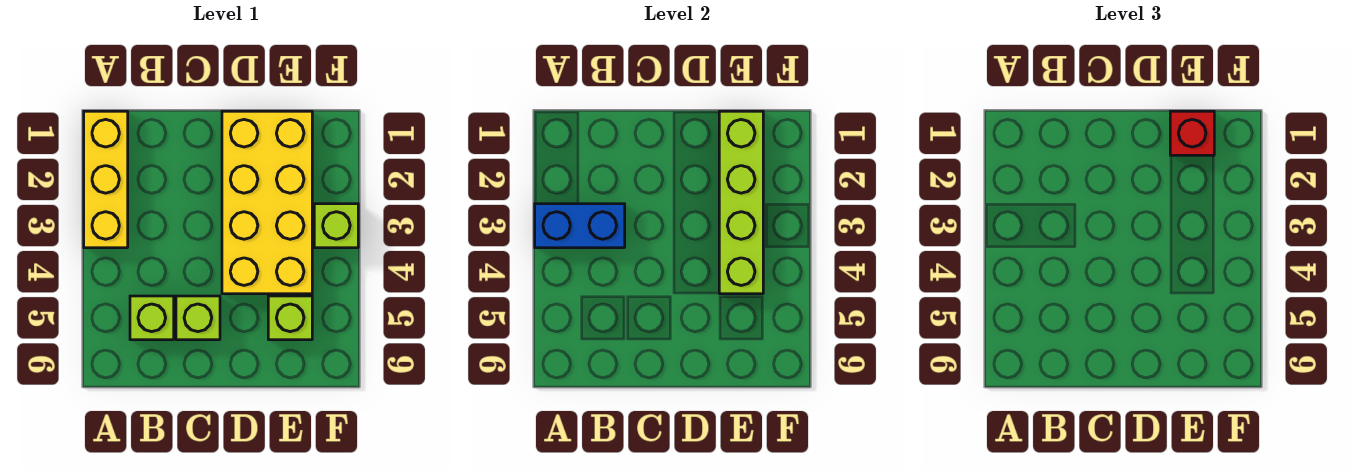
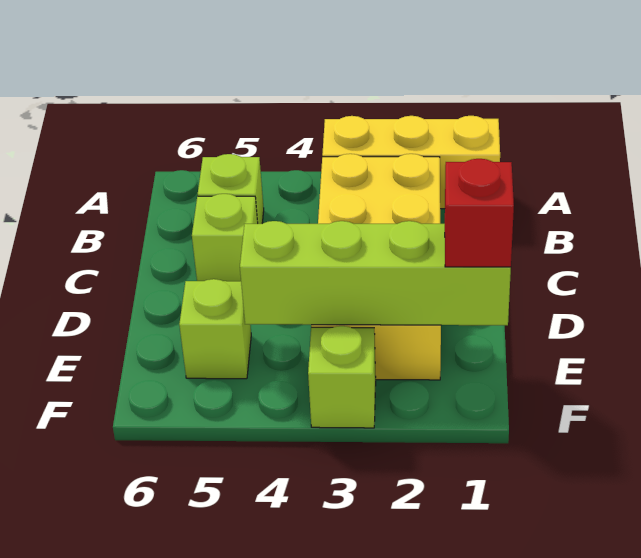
blue brick A3:B3 level 2 -> none
yellow brick D1:E4 level 1 -> yellow brick B2:E3 level 1

